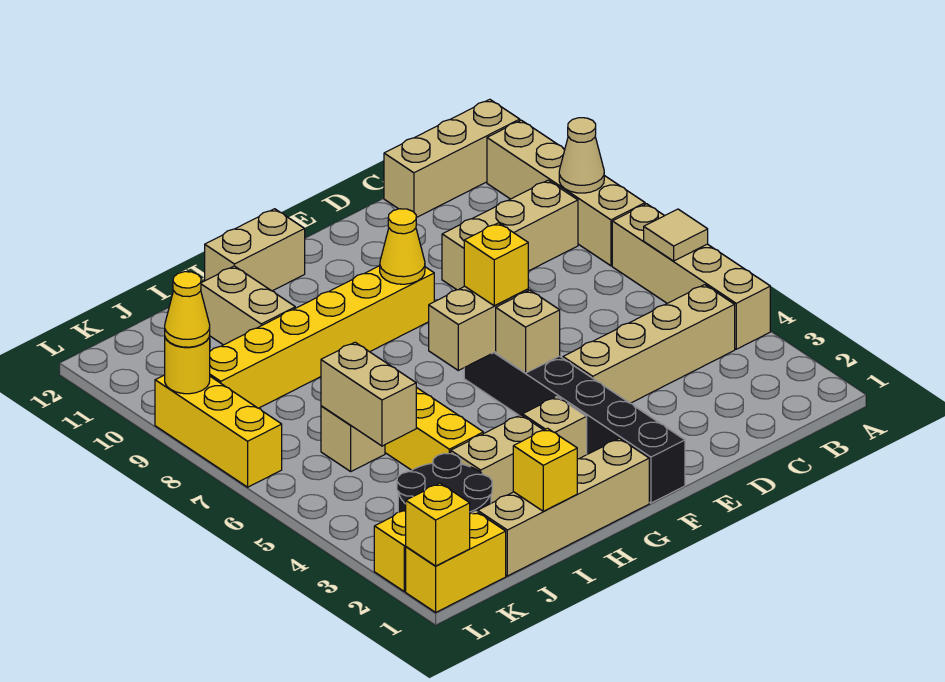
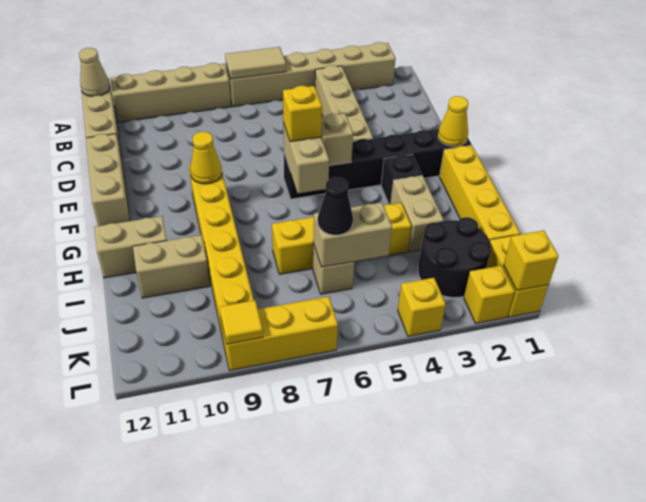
tan brick A4:A7 level 1 -> tan brick A2:A7 level 1
tan tile A6 level 2 -> tan tile A6:A7 level 2
tan cone A9 level 2 -> tan cone A12 level 2
tan brick B9:D9 level 1 -> tan brick D12:F12 level 1
tan brick G1:J1 level 1 -> yellow brick G1:J1 level 1
tan brick G3 level 1 -> black brick G3 level 1
tan brick G12:H12 level 1 -> tan brick H11:H12 level 1
yellow brick I1 level 2 -> yellow brick L4 level 1
none -> black cone J6 level 3
yellow round brick L9 level 2 -> yellow tile L9 level 2
yellow cone L9 level 3 -> yellow cone F1 level 2

